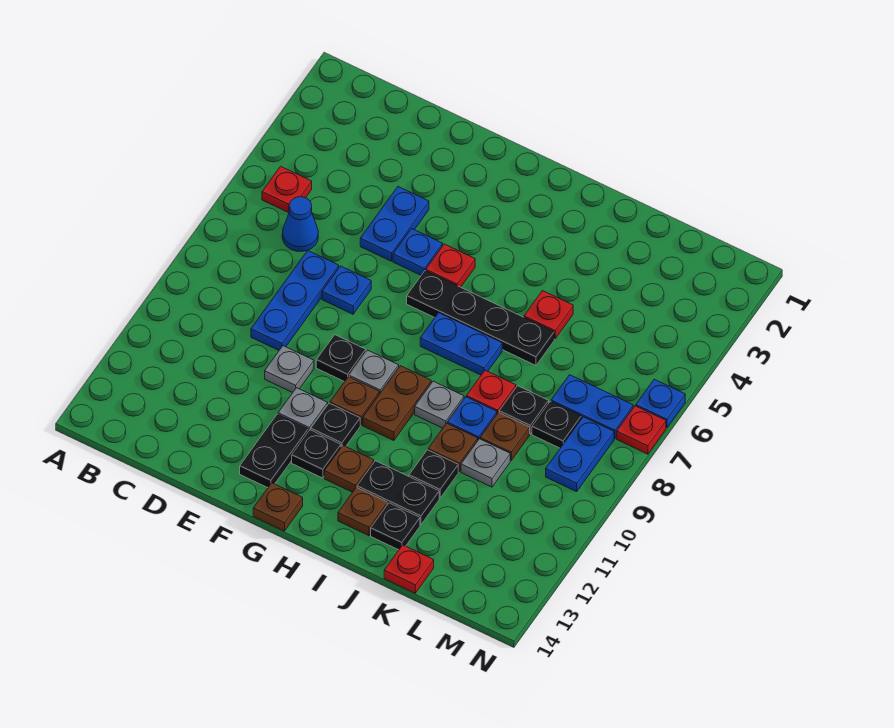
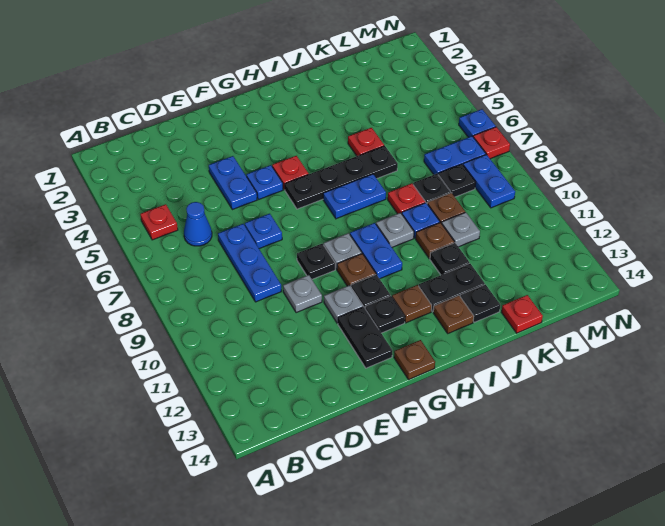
brown plate H9:H10 level 1 -> blue plate H9:H10 level 1

